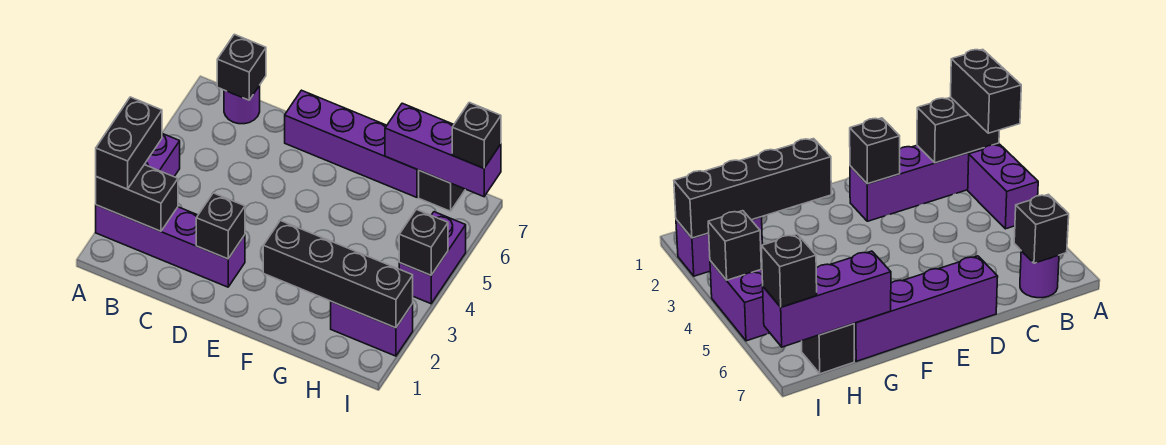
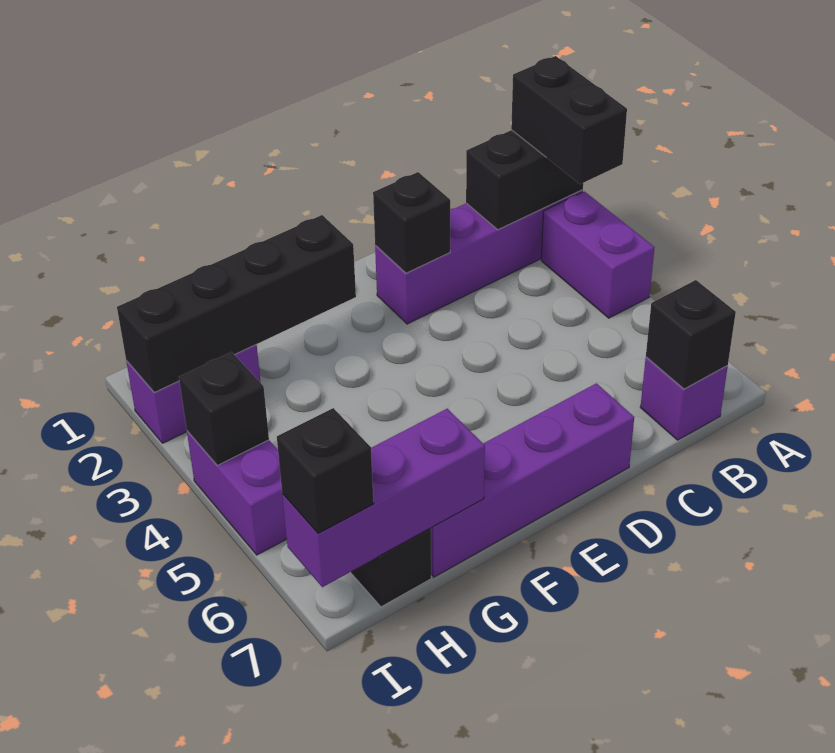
purple round brick B7 level 1 -> purple brick B7 level 1

